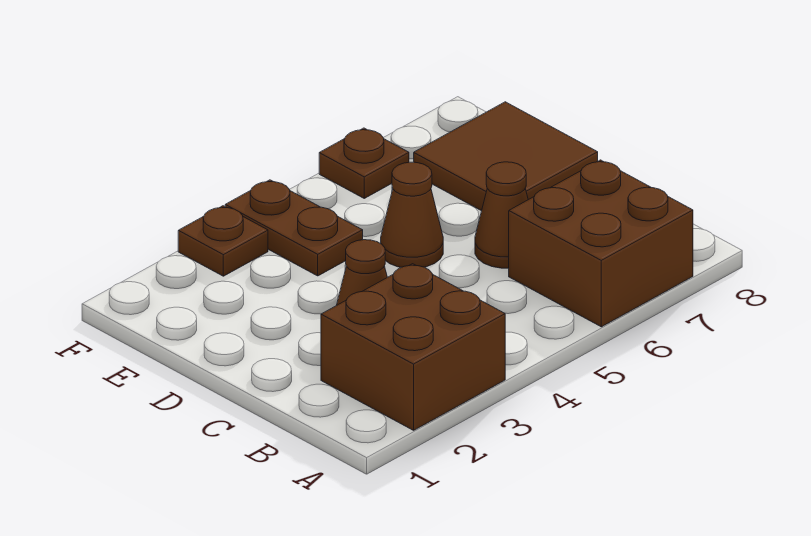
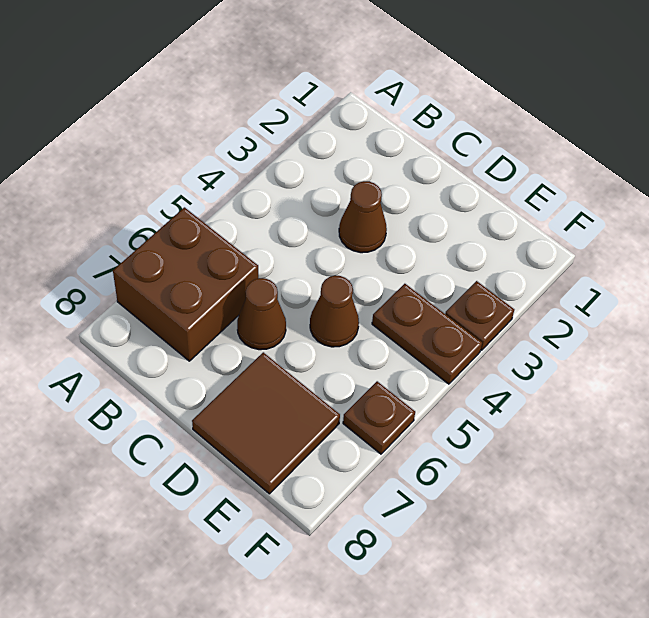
brown brick A2:B3 level 1 -> none

